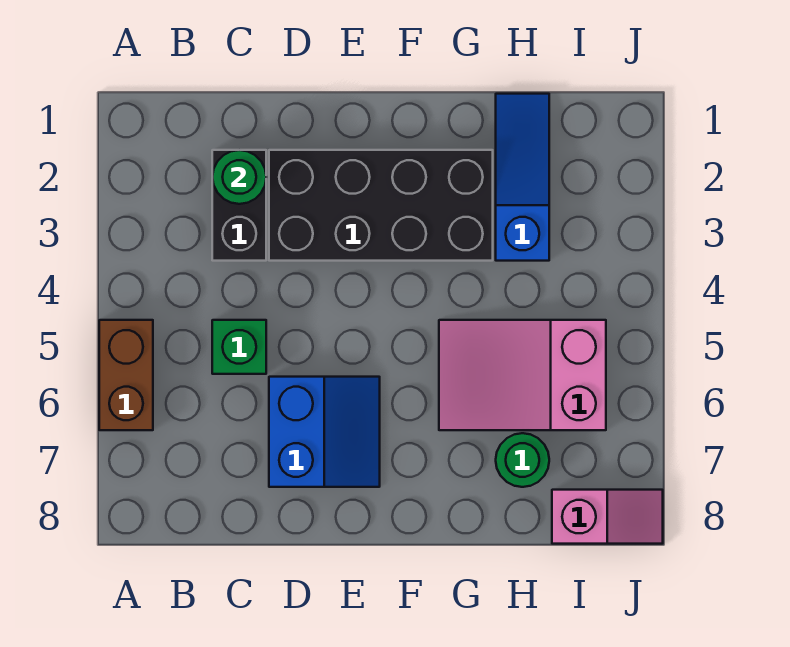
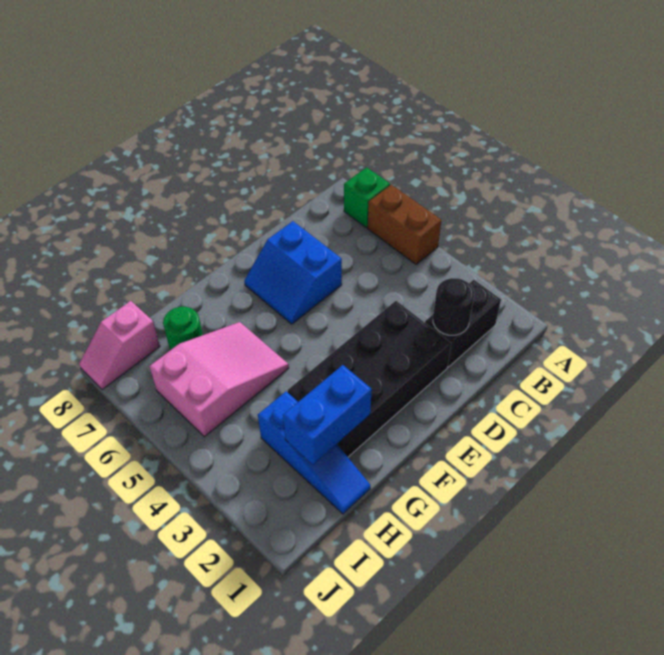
black brick C2:C3 level 1 -> black brick B2:C2 level 1
green round brick C2 level 2 -> black round brick C2 level 2
green brick C5 level 1 -> green brick A7 level 1
none -> blue brick G2:H2 level 2

